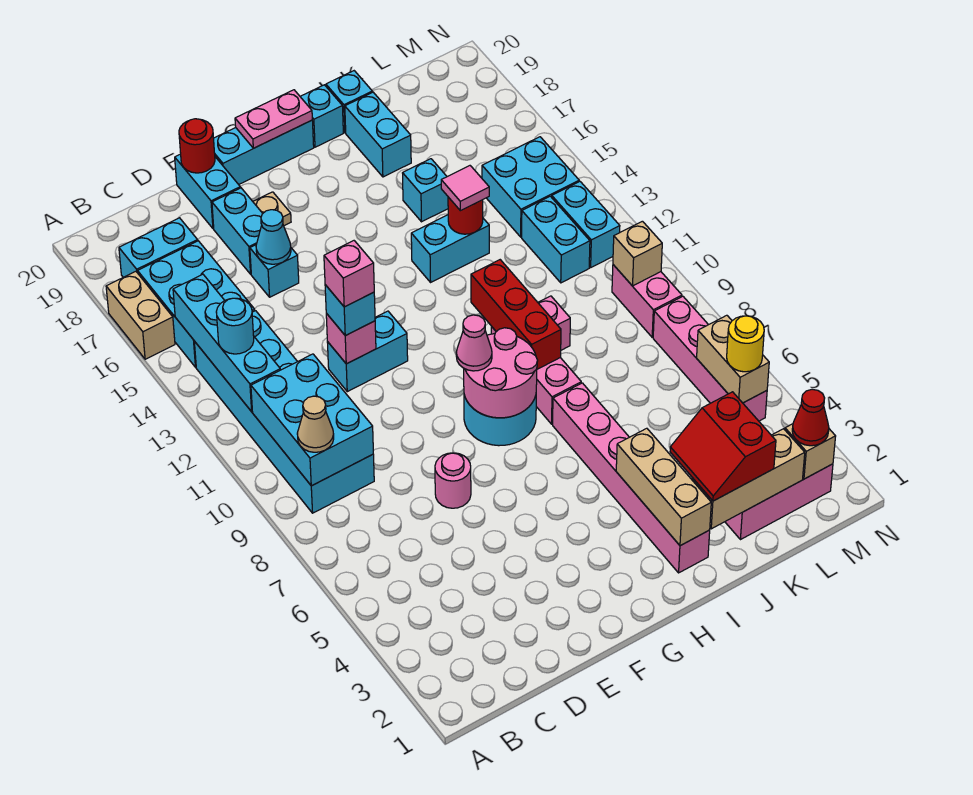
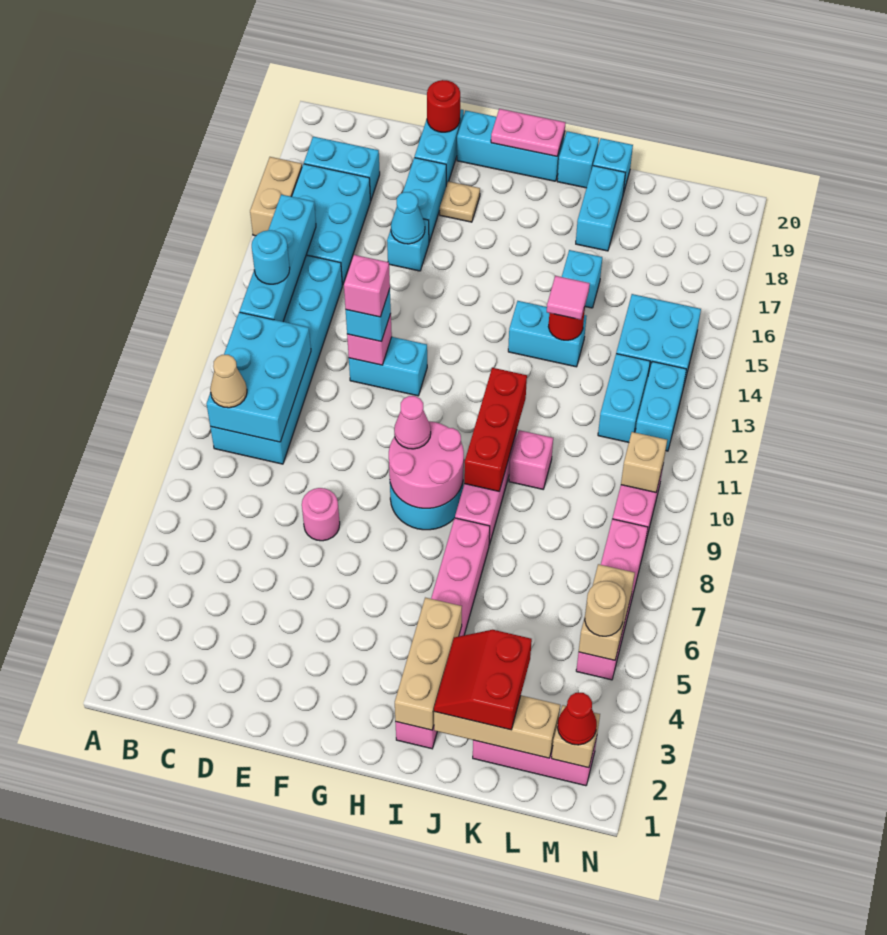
yellow round brick M5 level 3 -> tan round brick M5 level 3

